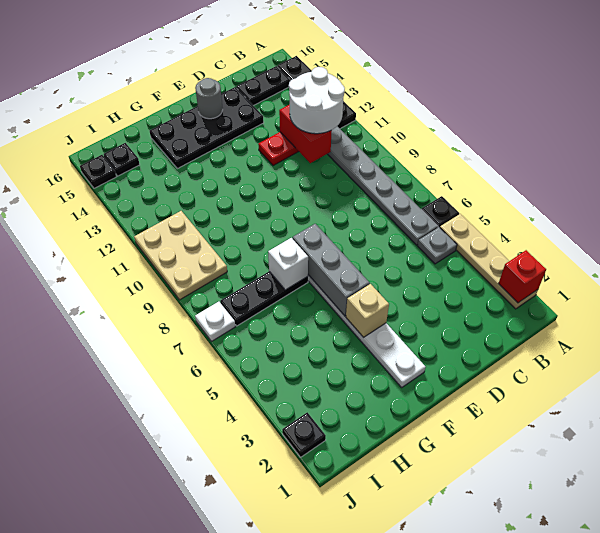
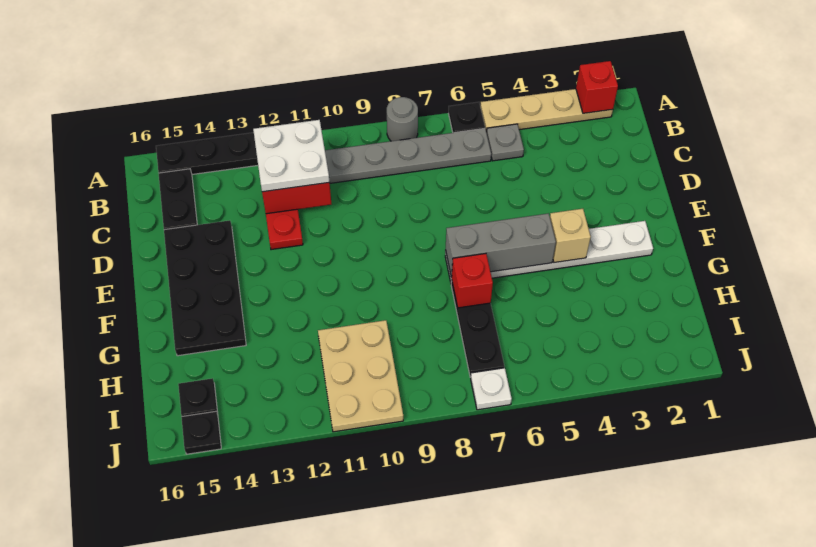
white round brick B11:C12 level 3 -> white plate B11:C12 level 3
grey round brick E15 level 2 -> grey round brick A8 level 1
white brick G7 level 2 -> red brick G7 level 2
tan plate I9:J11 level 1 -> tan plate H10:J11 level 1
black plate J2 level 1 -> none

